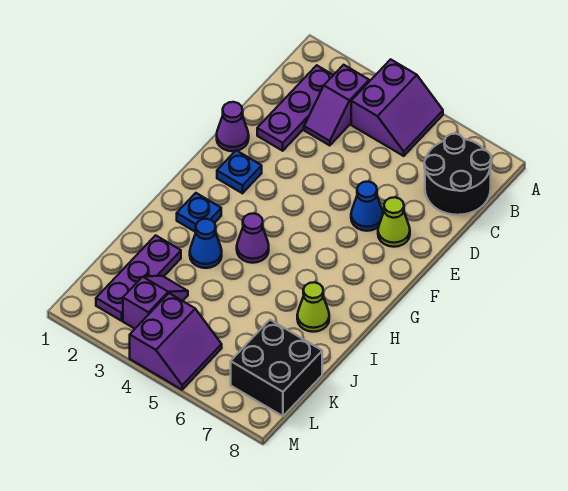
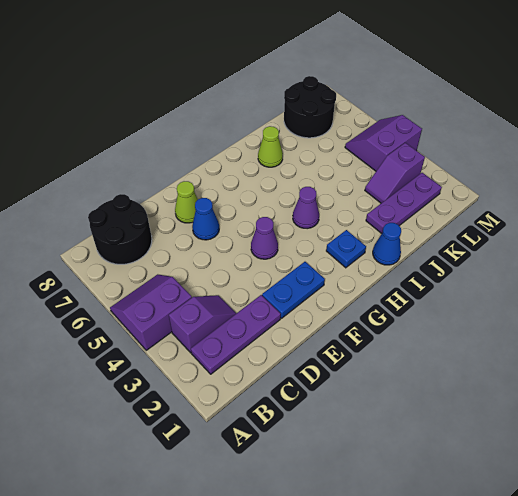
purple cone E1 level 1 -> purple cone F4 level 1
blue plate F2 level 1 -> blue plate E2:F2 level 1
blue cone I3 level 1 -> blue cone I1 level 1
black brick K7:L8 level 1 -> black round brick K7:L8 level 1

